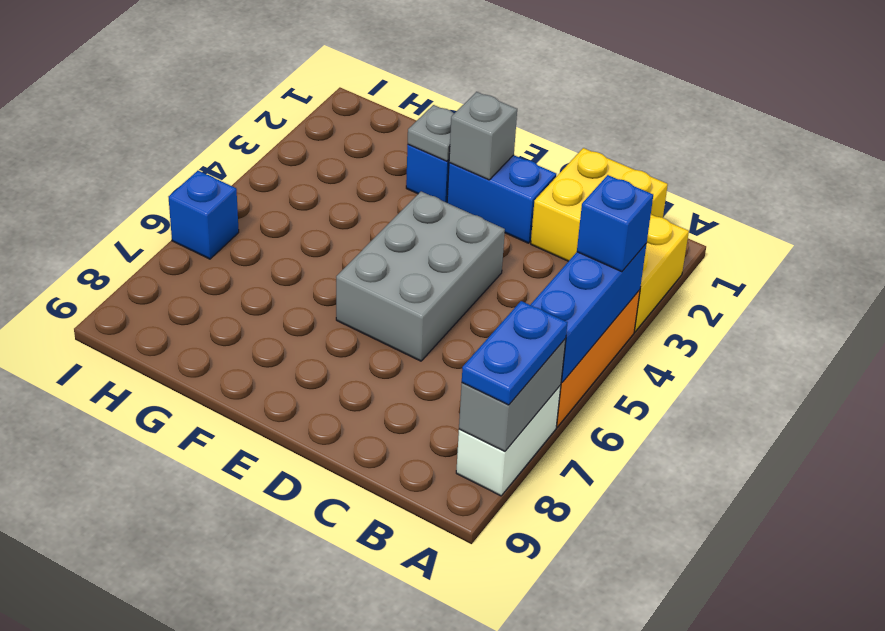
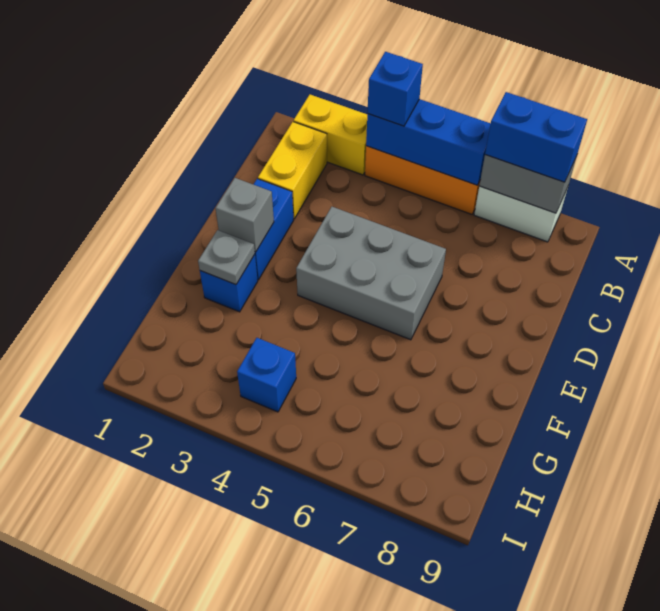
blue plate A7:A8 level 3 -> blue brick A7:A8 level 3
yellow brick B1:C2 level 1 -> yellow brick B2:C2 level 1
blue brick I6 level 1 -> blue brick H4 level 1

